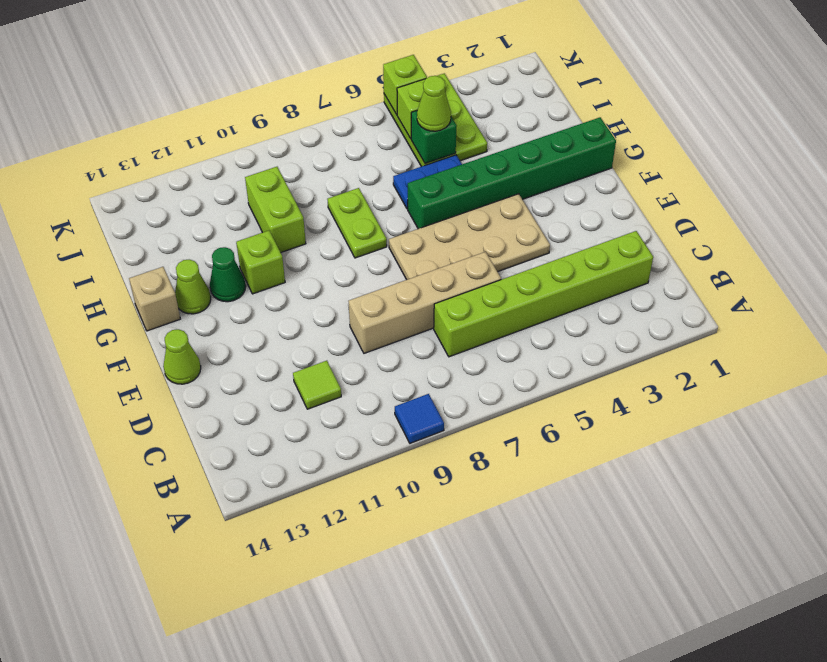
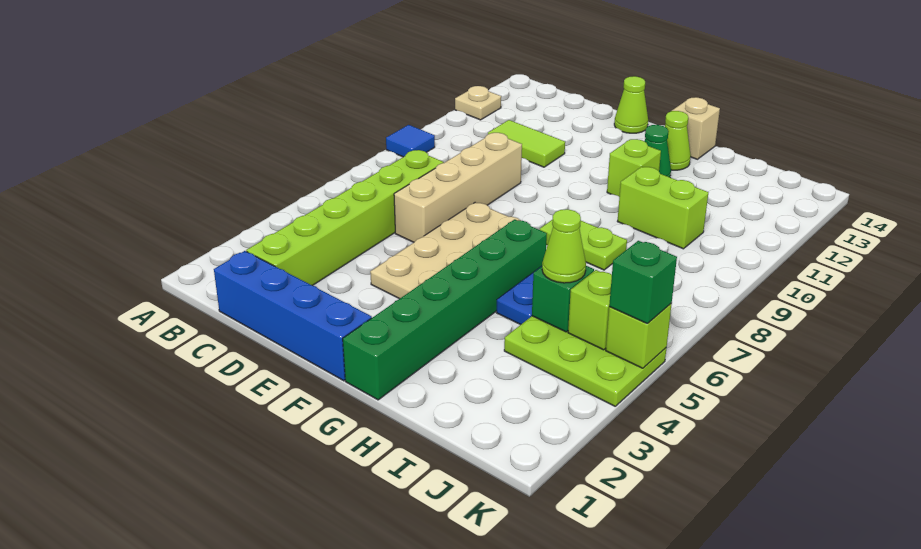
none -> tan plate A12 level 1
none -> blue brick C1:F1 level 1
lime tile C11 level 1 -> lime tile C11:D11 level 1
none -> green brick K5 level 3

